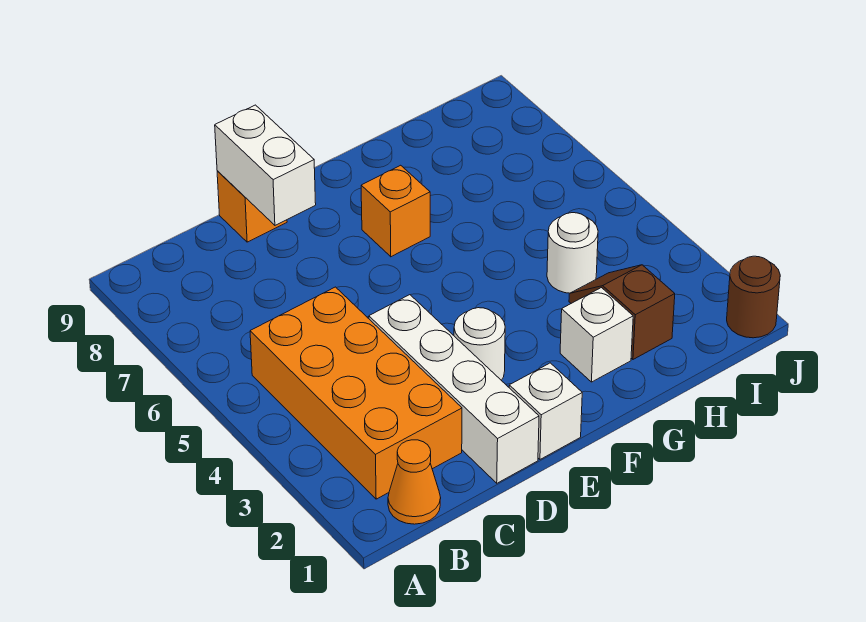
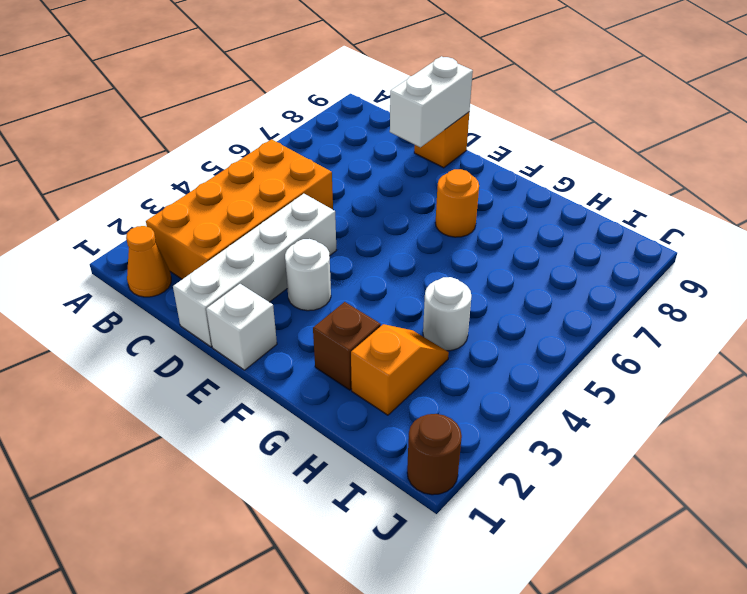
orange brick F7 level 1 -> orange round brick F7 level 1
white brick G2 level 1 -> brown brick G2 level 1
brown slope H2:H3 level 1 top 2 -> orange slope H2:H3 level 1 top 2

